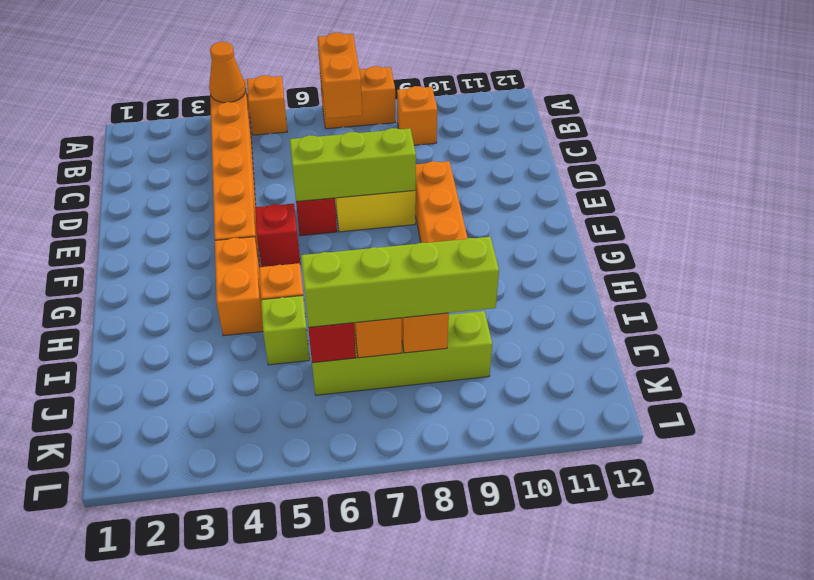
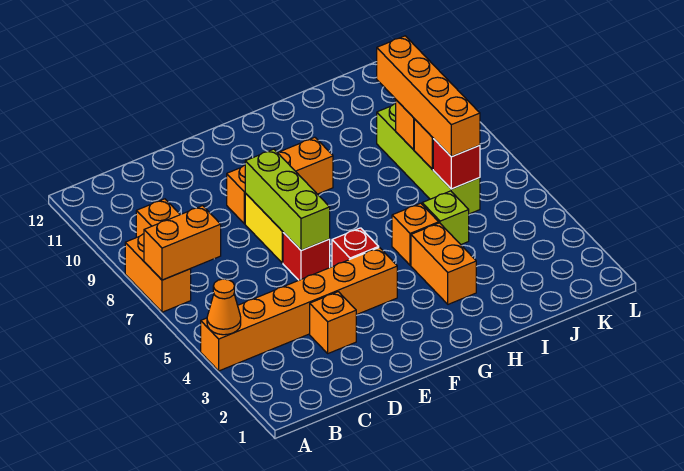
orange brick A5 level 1 -> orange brick D3 level 1
orange brick G4:H4 level 1 -> orange brick H3:H4 level 1
lime brick J6:J9 level 3 -> orange brick J6:J9 level 3

